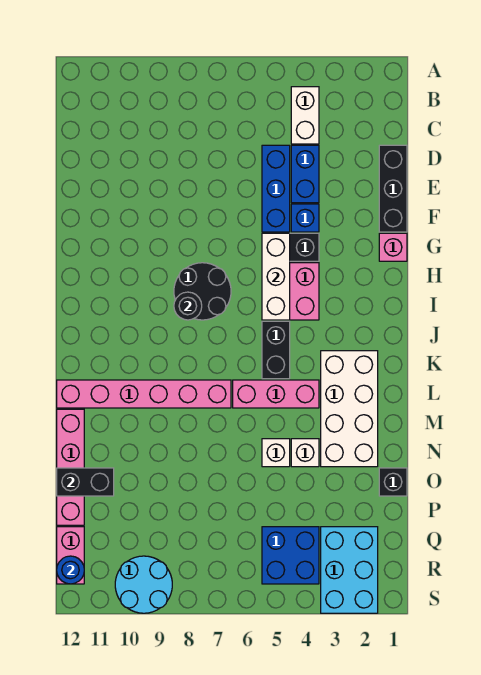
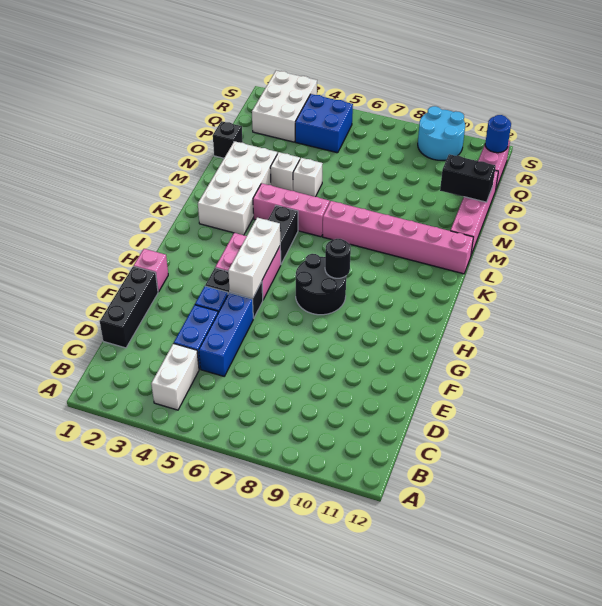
cyan brick Q2:S3 level 1 -> white brick Q2:S3 level 1

